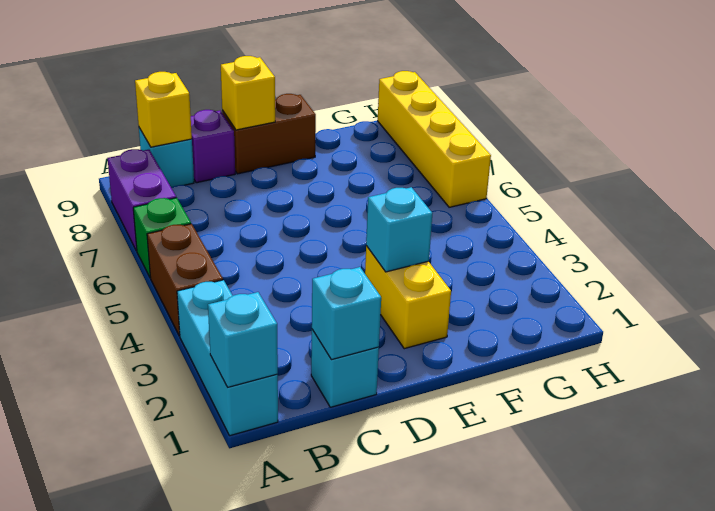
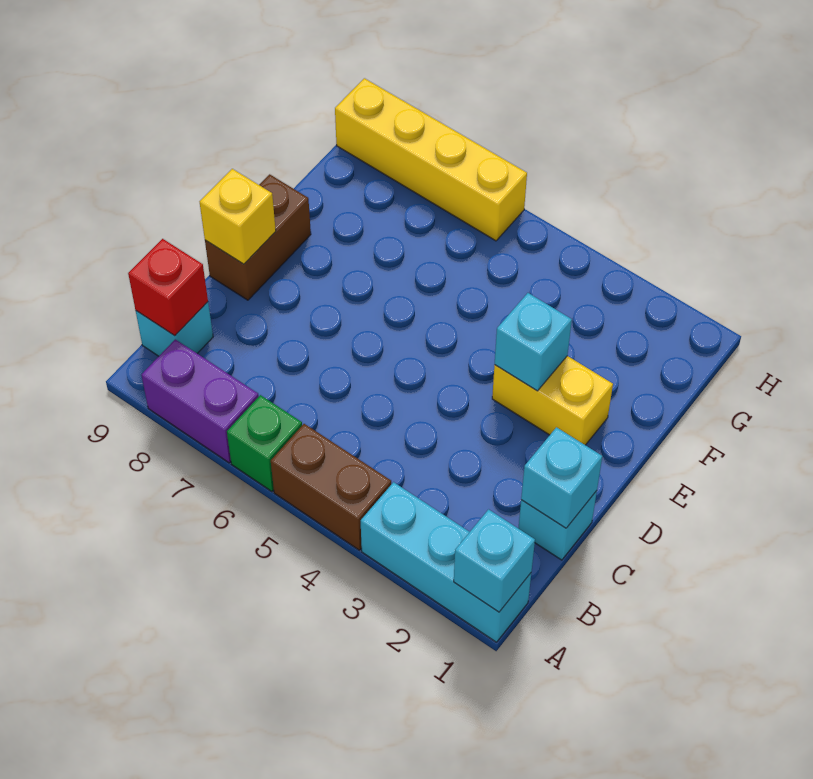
yellow brick B9 level 2 -> red brick B9 level 2
purple brick C9 level 1 -> none

